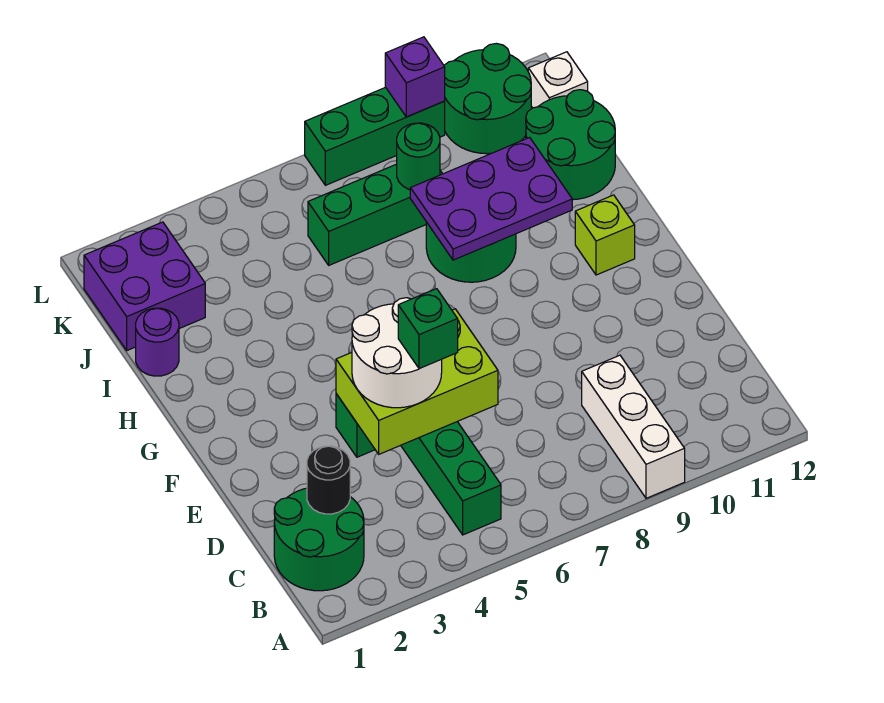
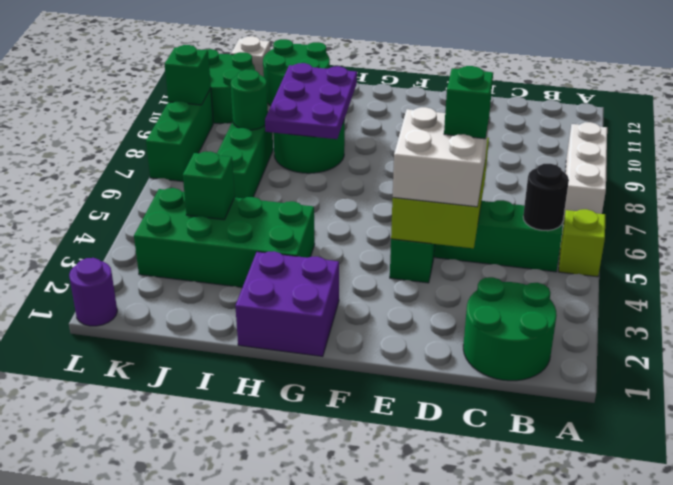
white brick A9:C9 level 1 -> white brick A7:A9 level 1
black round brick C2 level 2 -> black round brick B5 level 2
white round brick D4:E5 level 3 -> white brick D4:E5 level 3
lime brick G11 level 1 -> lime brick A5 level 1
none -> green brick H3:K4 level 1
purple round brick I1 level 1 -> purple round brick L1 level 1
purple brick J1:K2 level 1 -> purple brick G1:H2 level 1
none -> green brick J4 level 2
purple brick L9 level 2 -> green brick L9 level 2

